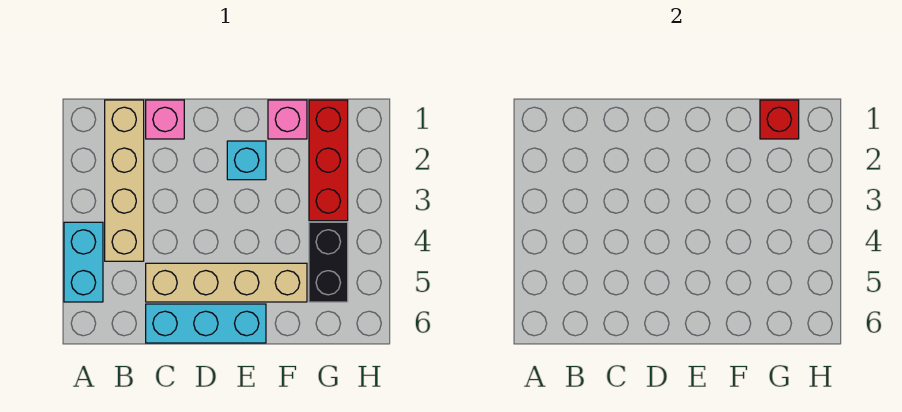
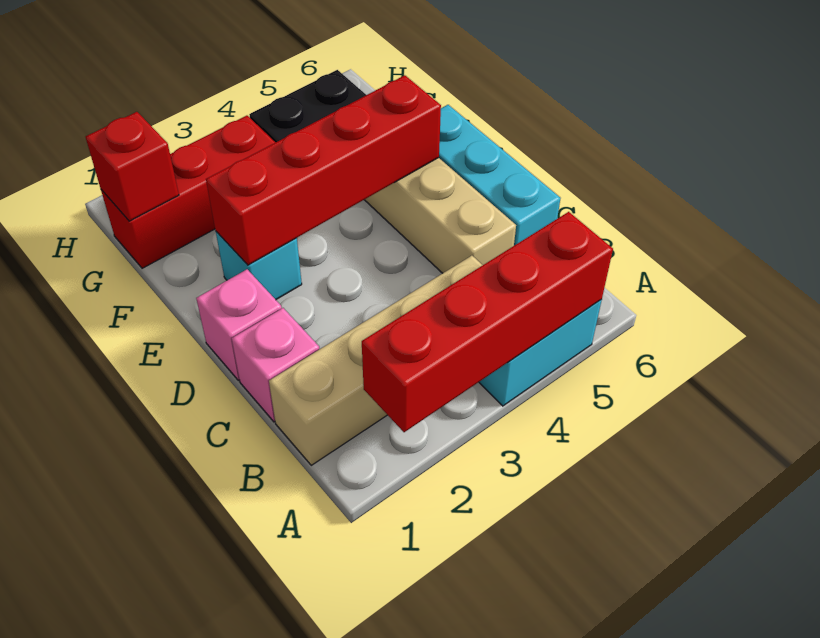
none -> red brick A2:A5 level 2
none -> red brick E2:E5 level 2
pink brick F1 level 1 -> pink brick D1 level 1

